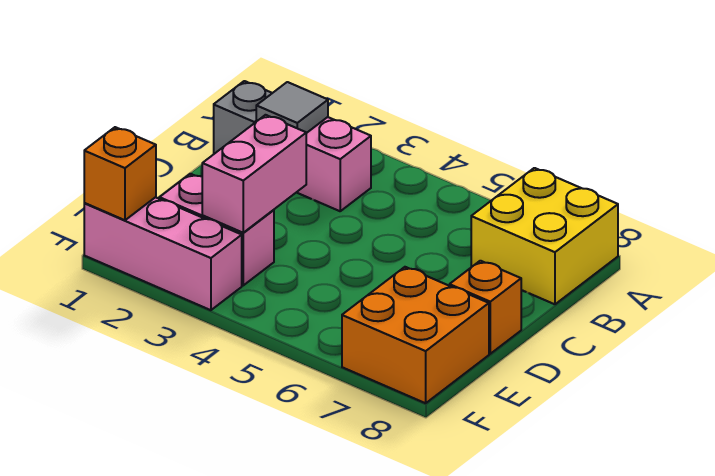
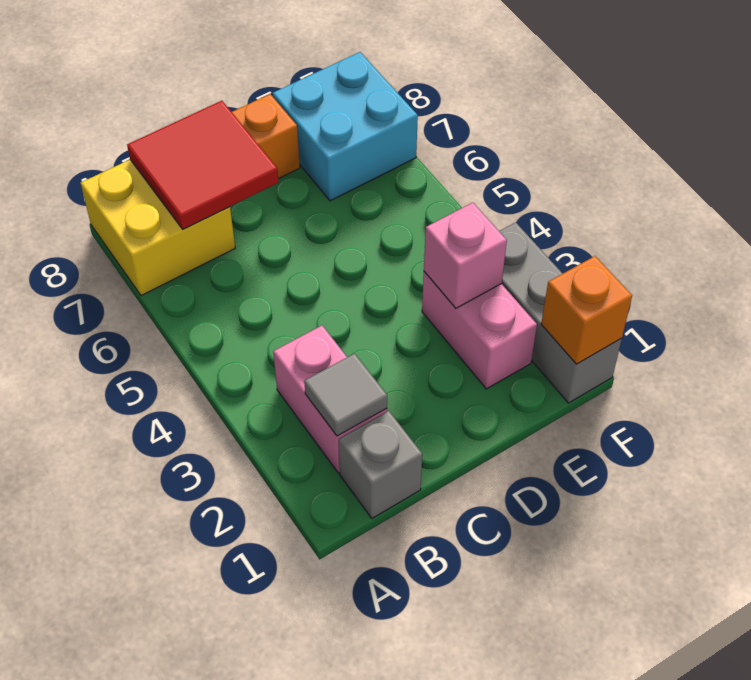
none -> red tile B7:C8 level 2
pink brick D3:E3 level 2 -> pink brick E3 level 2
orange brick E7:F8 level 1 -> cyan brick E7:F8 level 1
pink brick F1:F3 level 1 -> grey brick F1:F3 level 1

